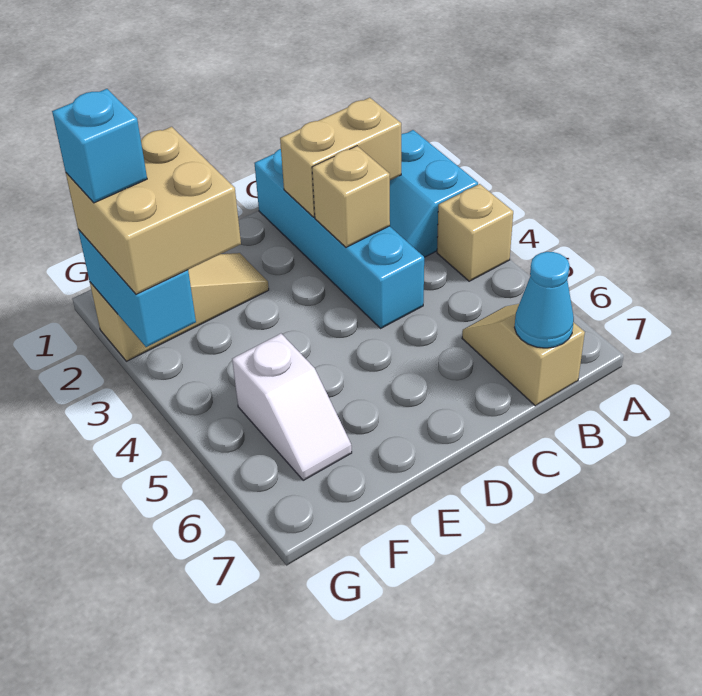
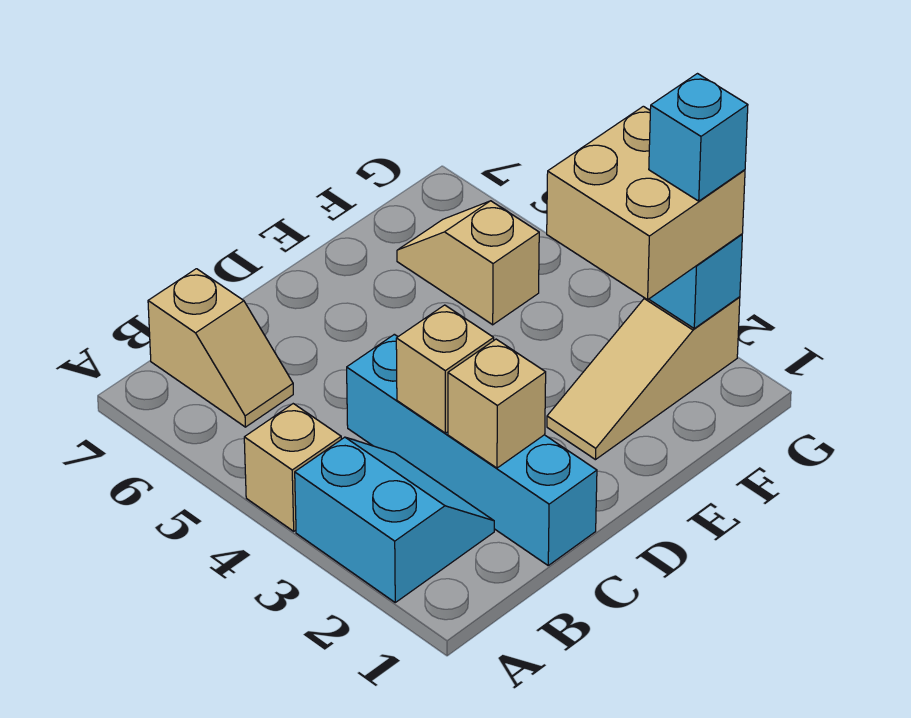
tan brick B2:C2 level 2 -> tan brick C2 level 2
cyan cone B7 level 2 -> none
white slope F5:F6 level 1 top 5 -> tan slope F5:F6 level 1 top 5

